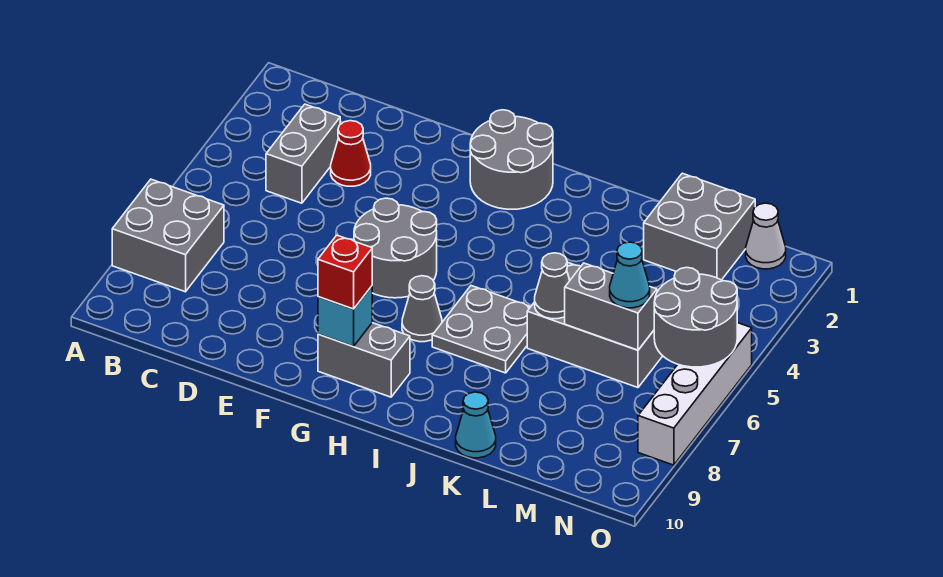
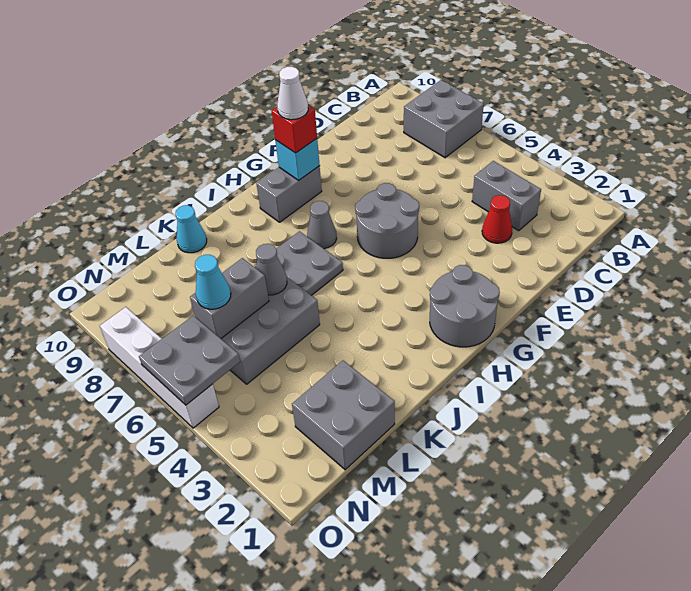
white cone N1 level 1 -> white cone G9 level 4
grey round brick N5:O6 level 2 -> grey plate N5:O6 level 2

